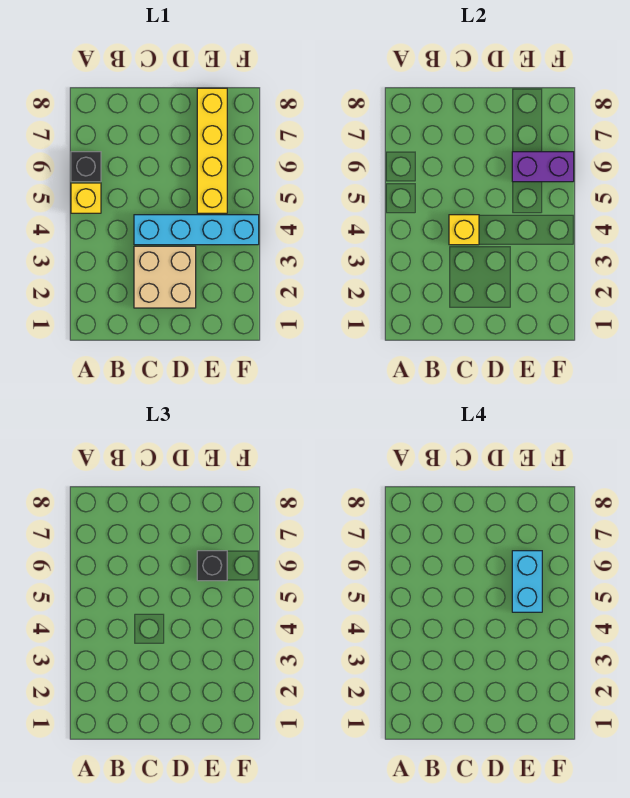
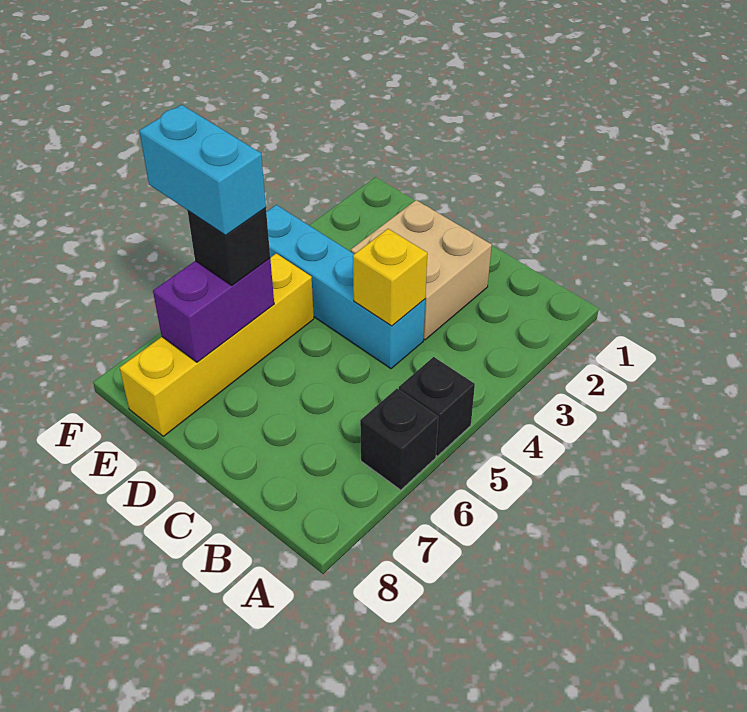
yellow brick A5 level 1 -> black brick A5 level 1
cyan brick E5:E6 level 4 -> cyan brick E6:F6 level 4
purple brick E6:F6 level 2 -> purple brick E6:E7 level 2

